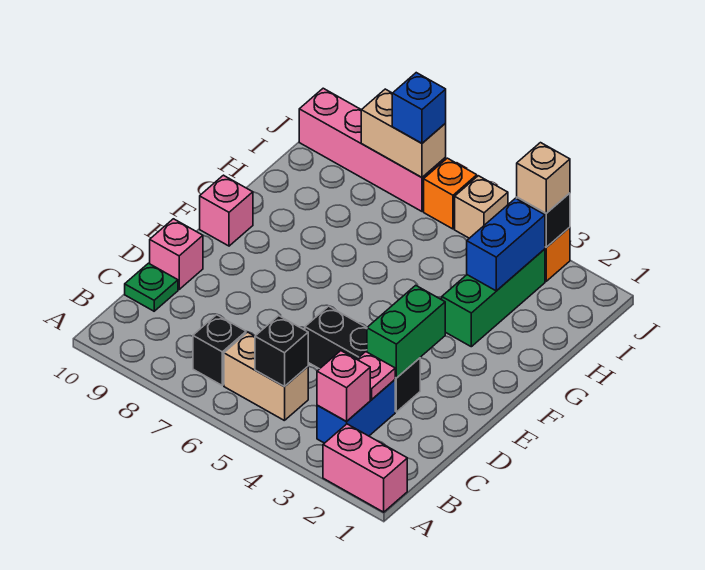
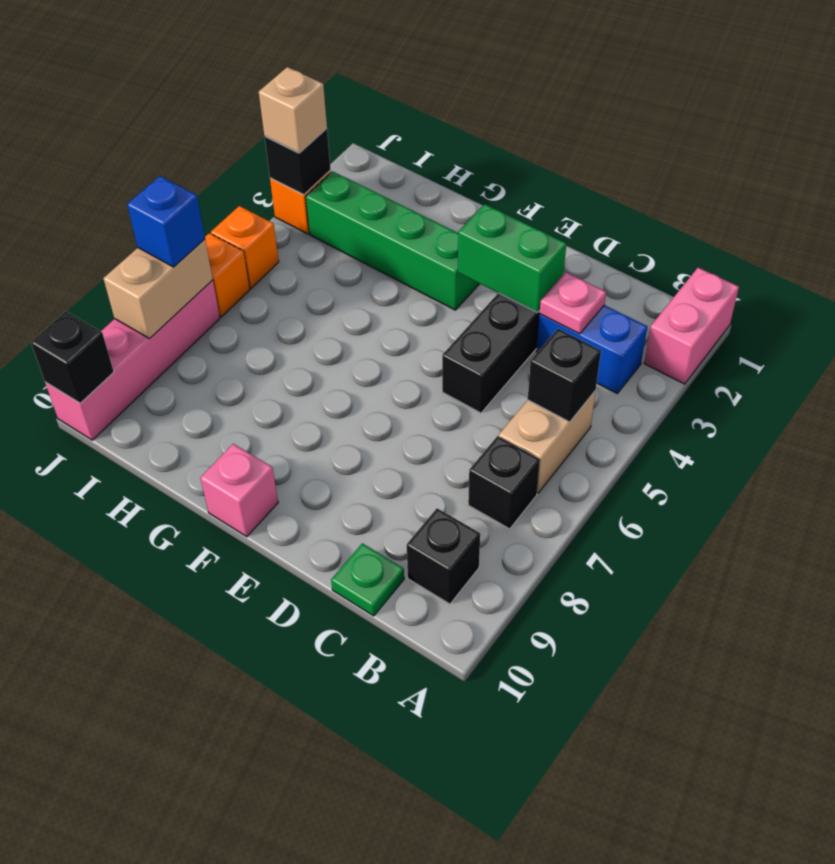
pink brick B3 level 2 -> none
none -> black brick B9 level 1
pink brick D10 level 1 -> none
green brick G3:I3 level 1 -> green brick F3:I3 level 1
blue brick H3:I3 level 2 -> none
tan brick J5 level 1 -> orange brick J5 level 1
none -> black brick J10 level 2

